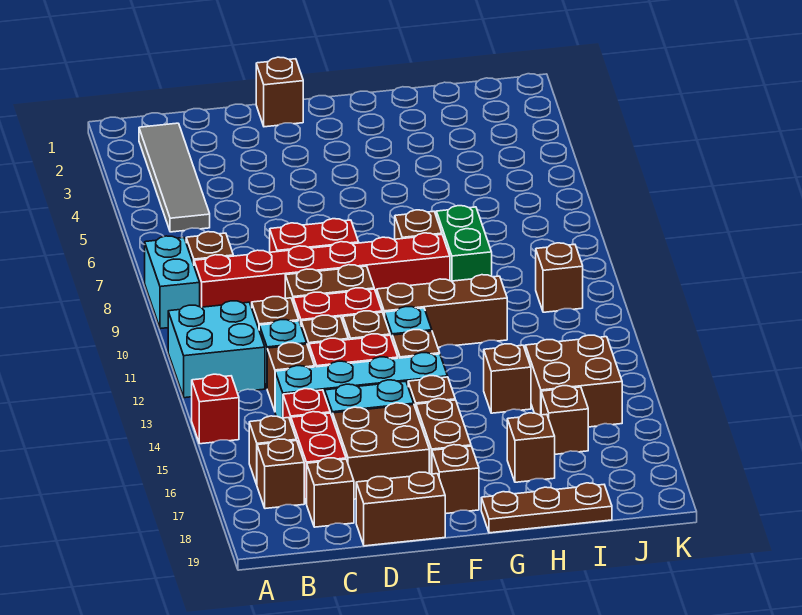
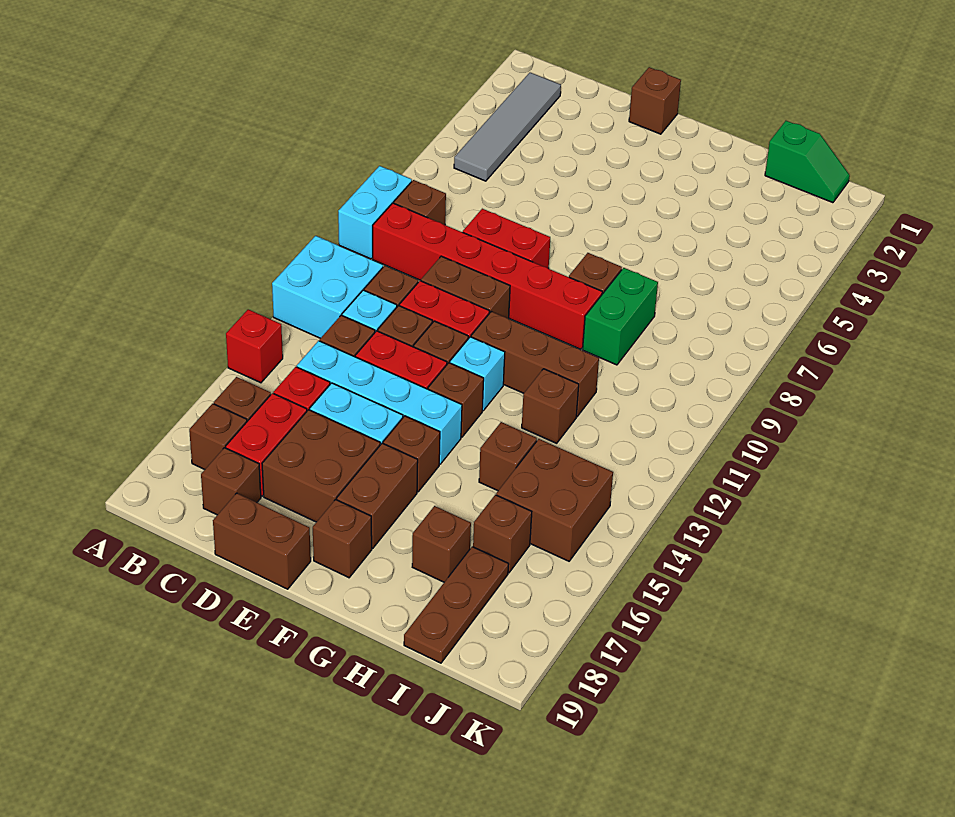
brown plate G19:I19 level 1 -> brown plate I17:I19 level 1
none -> green slope I1:J1 level 1 top I
brown brick J10 level 1 -> brown brick H12 level 1

